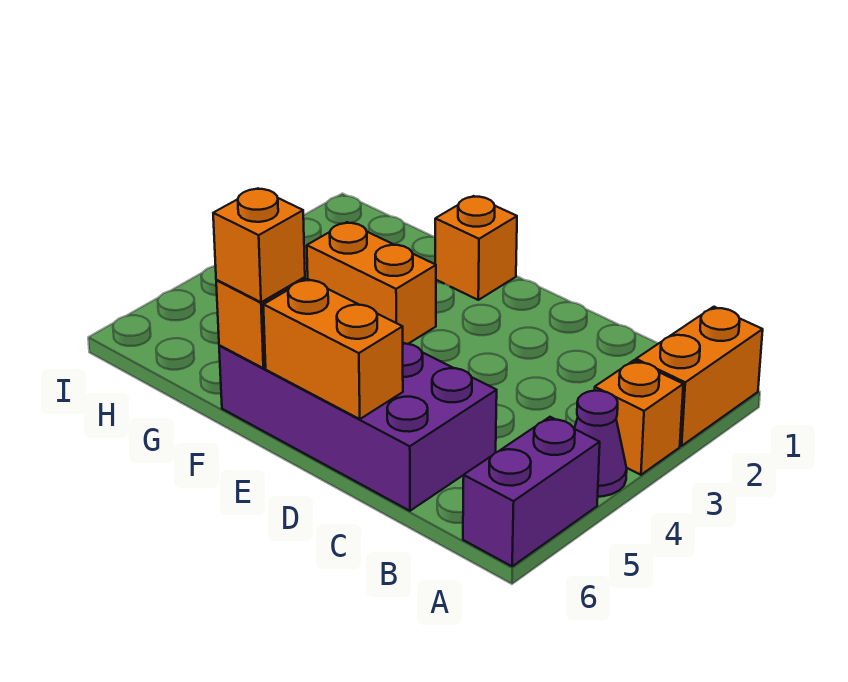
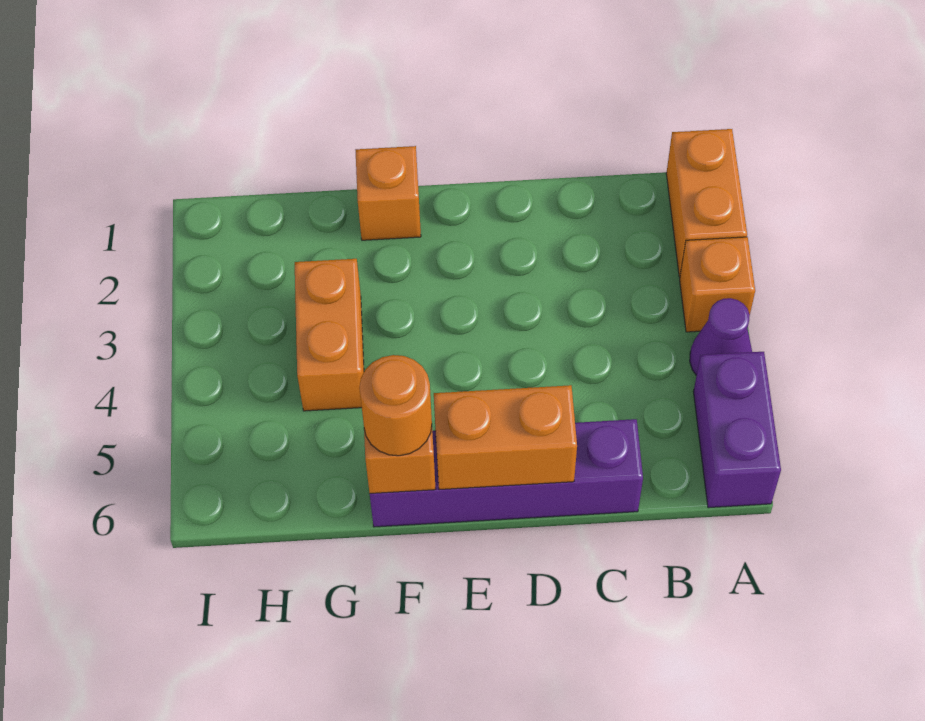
purple brick C5:F6 level 1 -> purple brick C6:F6 level 1
orange brick F3:G3 level 1 -> orange brick G3:G4 level 1
orange brick F6 level 3 -> orange round brick F6 level 3

